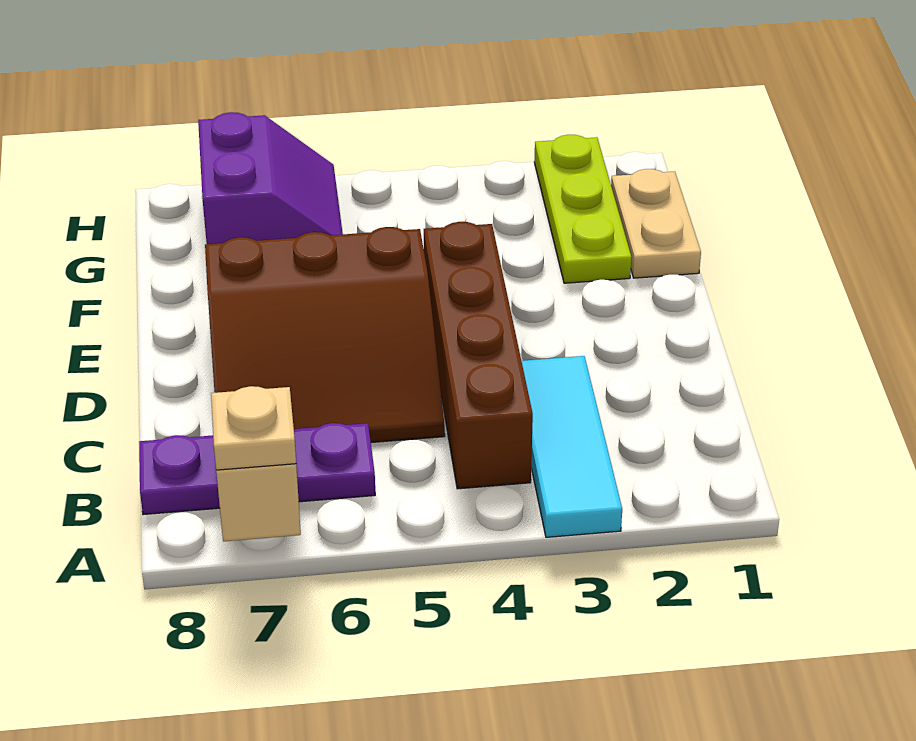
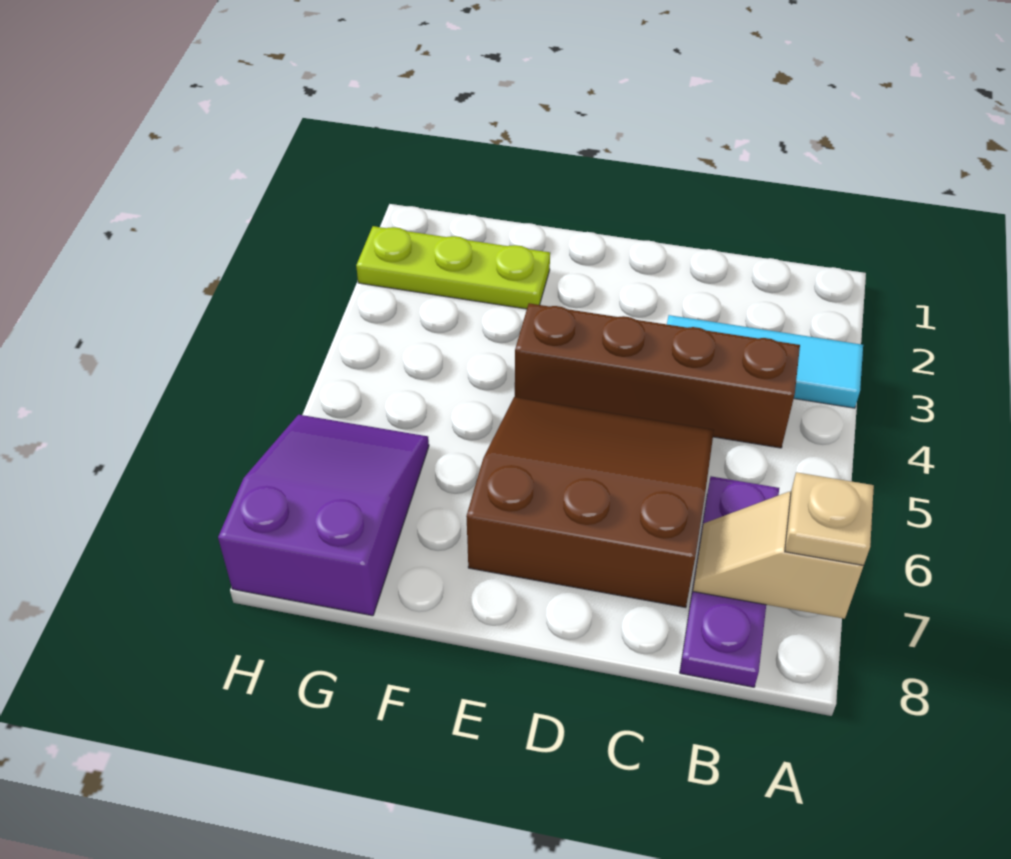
brown slope C5:E7 level 1 top E -> brown slope C5:E7 level 1 top 7
tan plate F1:G1 level 1 -> none
purple slope G6:H7 level 1 top 7 -> purple slope G6:H8 level 1 top 8

